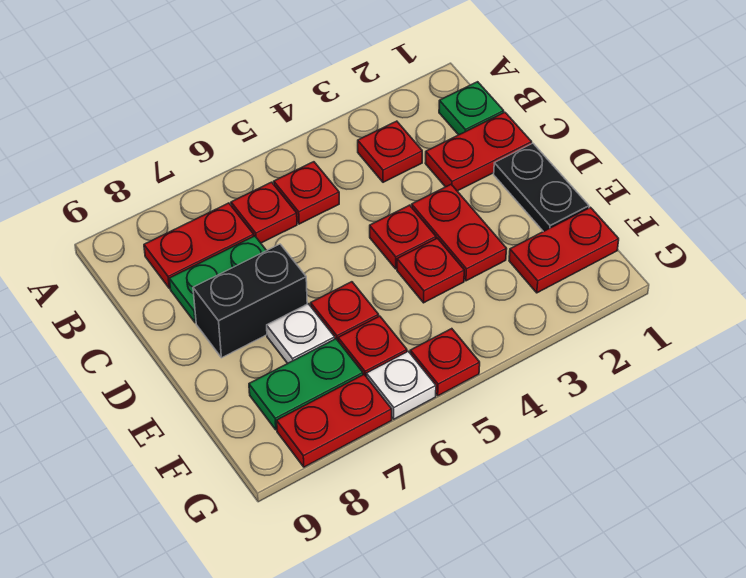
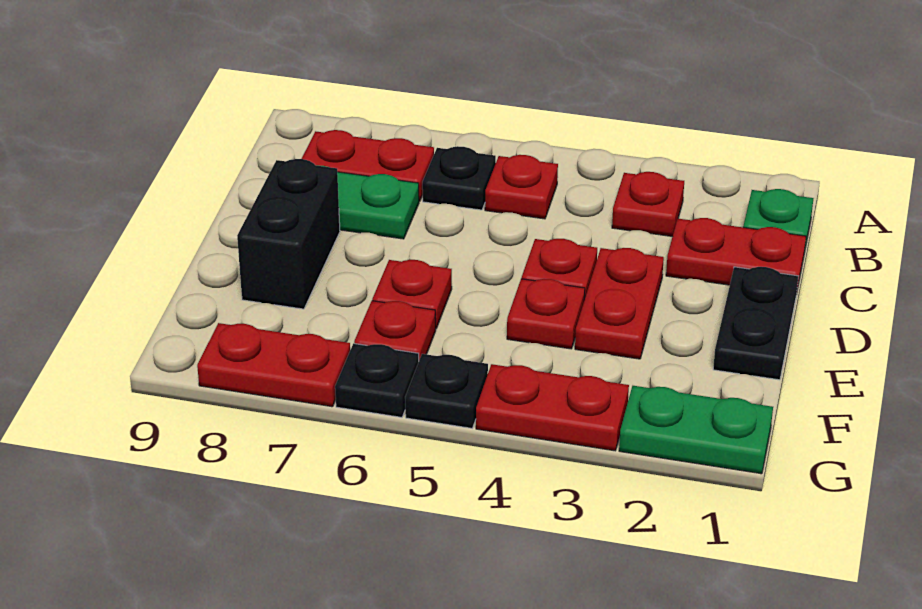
red plate B6 level 1 -> black plate B6 level 1
black brick D7:D8 level 1 -> black brick D8:E8 level 1
white plate E7 level 1 -> none
red plate F1:F2 level 1 -> red plate G3:G4 level 1
green plate F7:F8 level 1 -> green plate G1:G2 level 1
red plate G5 level 1 -> black plate G5 level 1
white plate G6 level 1 -> black plate G6 level 1

